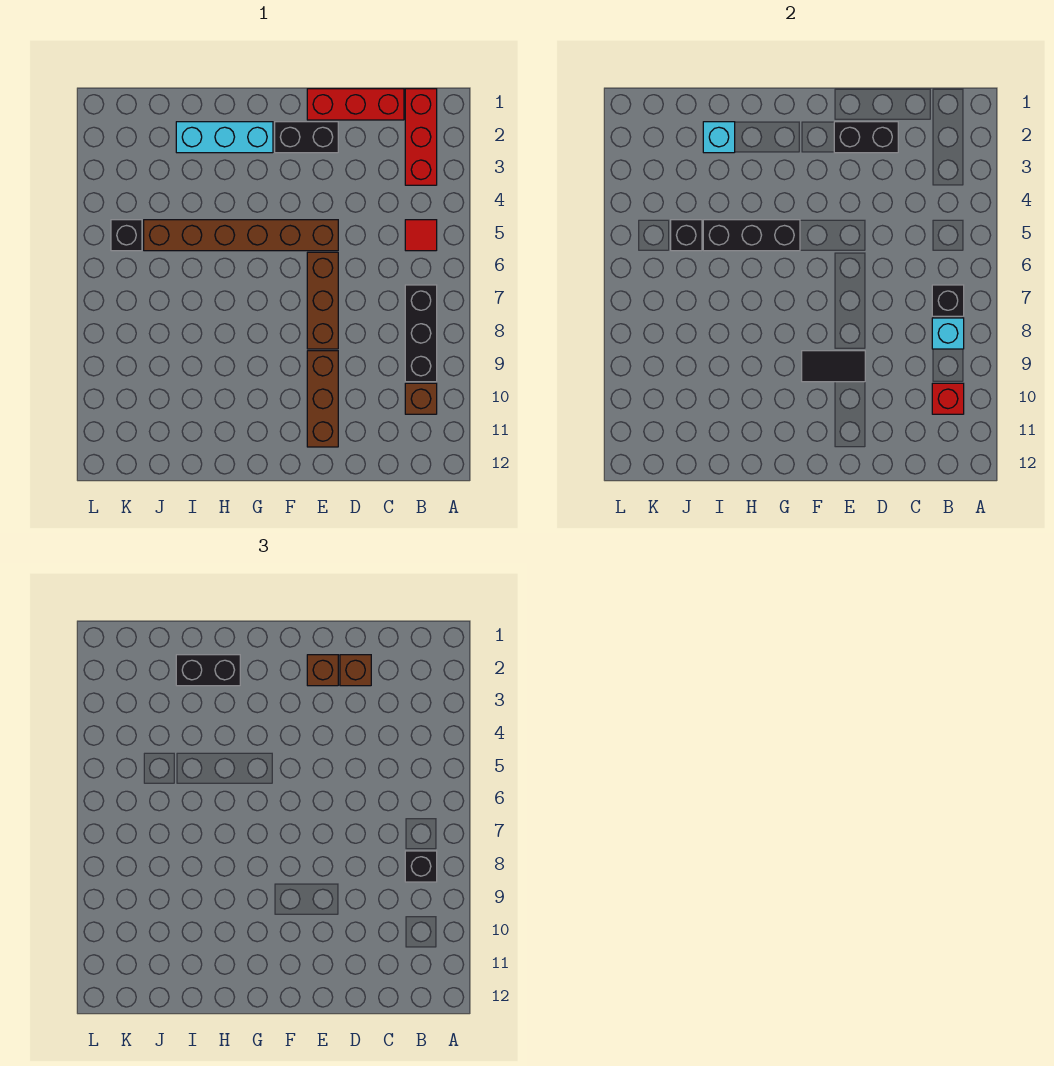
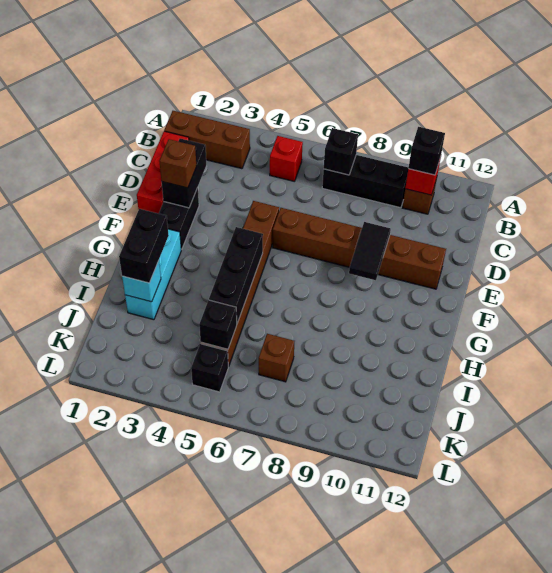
red brick B1:B3 level 1 -> brown brick B1:B3 level 1
red tile B5 level 1 -> red brick B5 level 1
cyan brick B8 level 2 -> none
black brick B8 level 3 -> black brick B10 level 3
brown brick D2 level 3 -> brown brick J7 level 1

